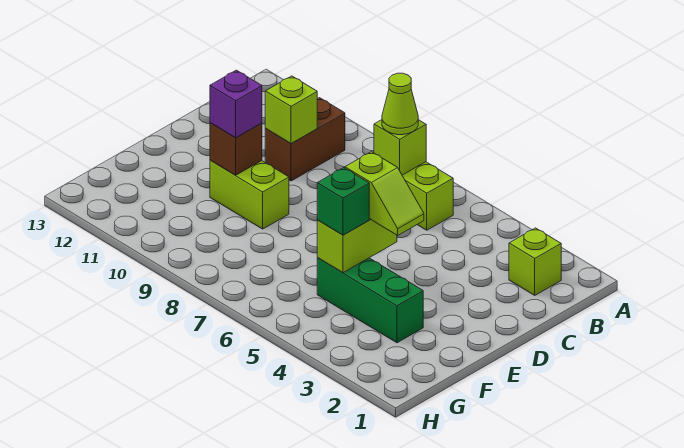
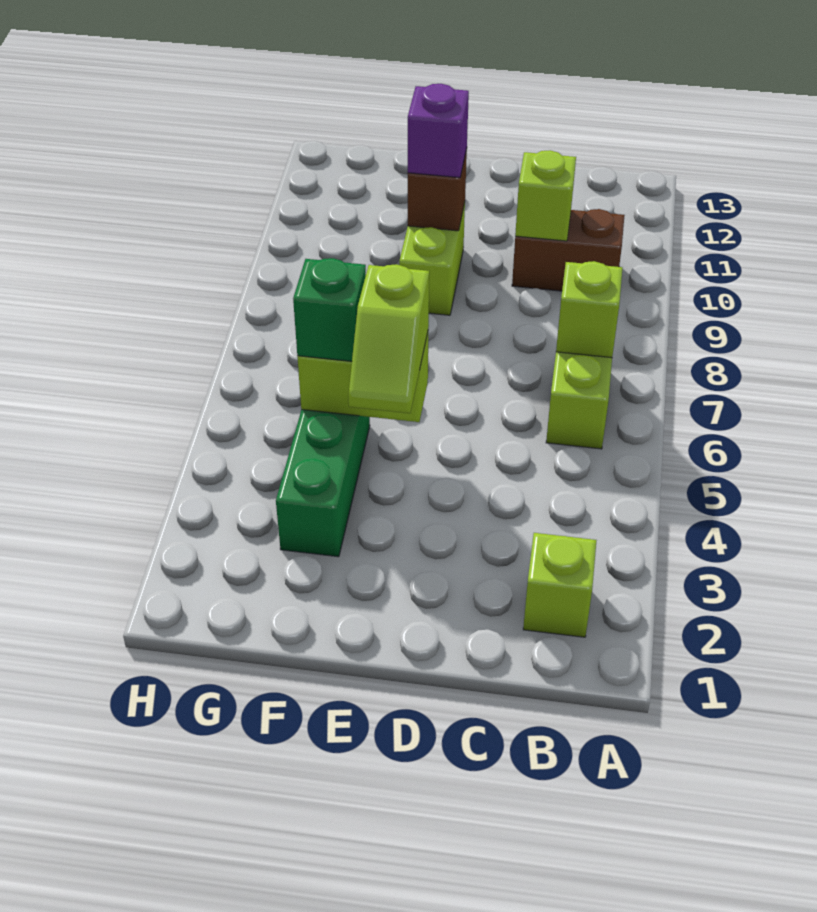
lime cone B7 level 3 -> none

